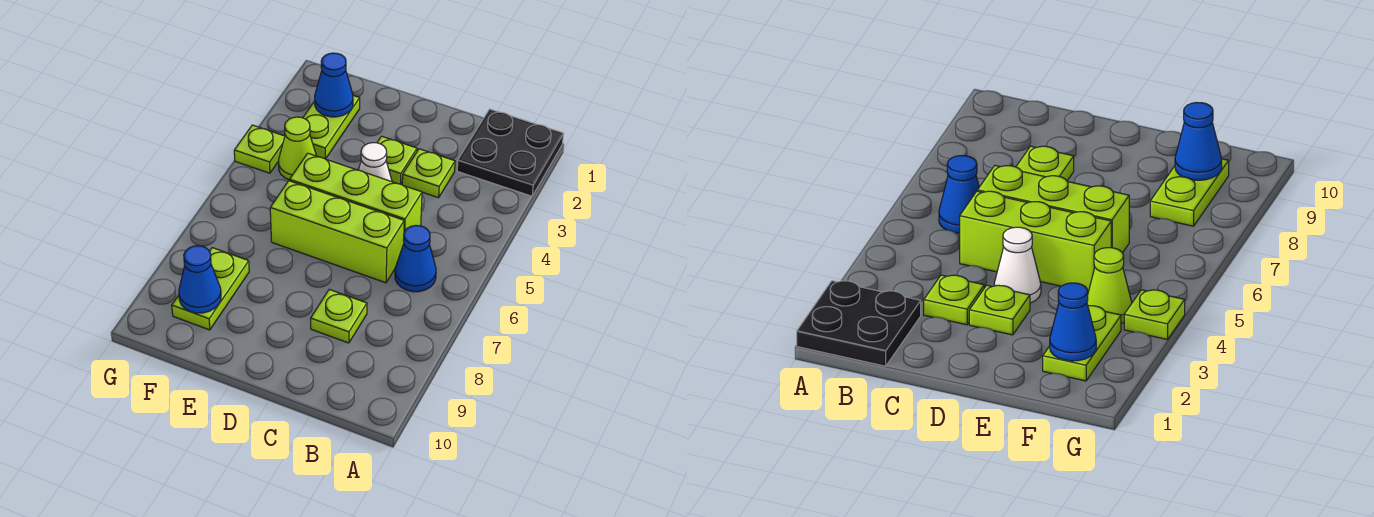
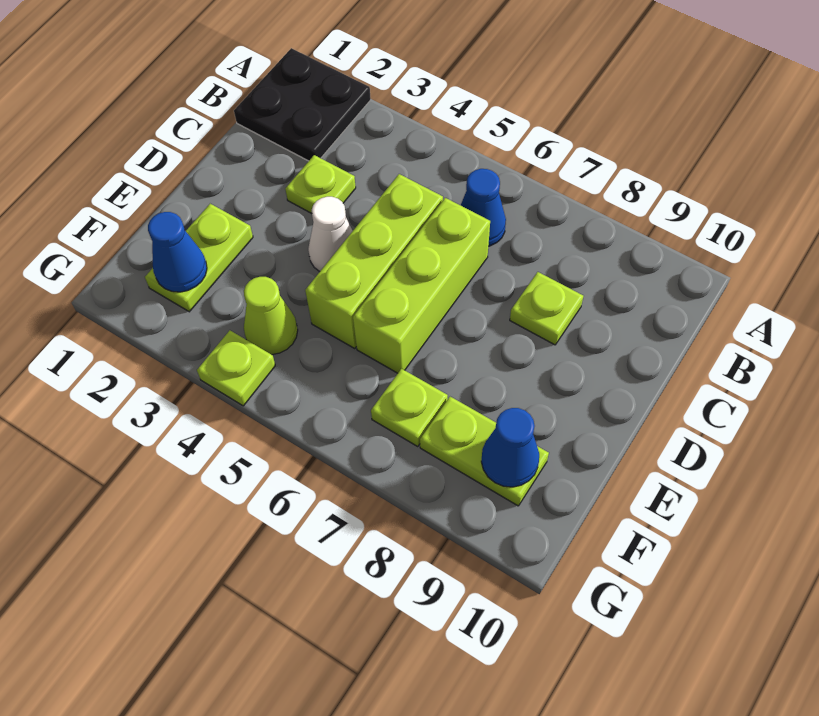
lime plate D3 level 1 -> lime plate F7 level 1
lime plate F2:F3 level 1 -> lime plate E2:F2 level 1

